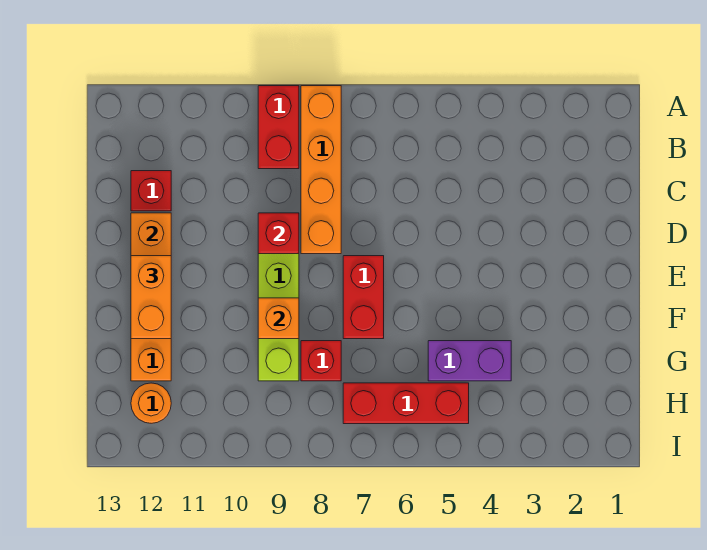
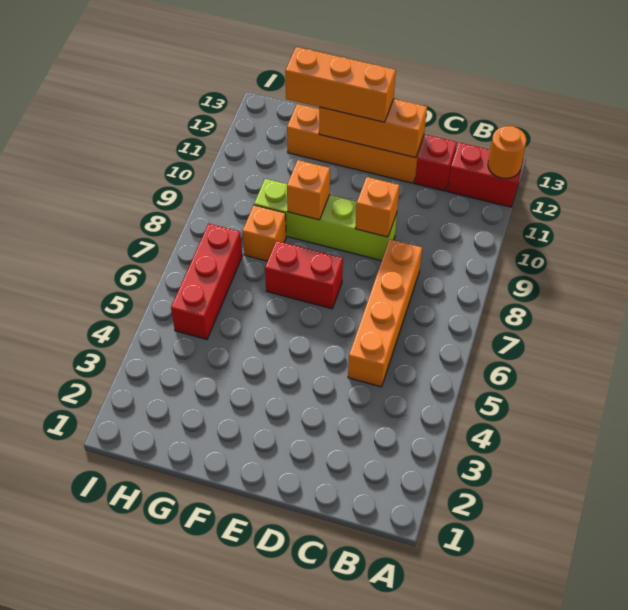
orange brick A8:D8 level 1 -> orange brick C5:C8 level 1
red brick A9:B9 level 1 -> red brick A12:B12 level 1
red brick D9 level 2 -> orange brick D9 level 2
orange brick E12:F12 level 3 -> orange brick E12:G12 level 3
purple brick G4:G5 level 1 -> none
red brick G8 level 1 -> orange brick G8 level 1
orange round brick H12 level 1 -> orange round brick A12 level 2

